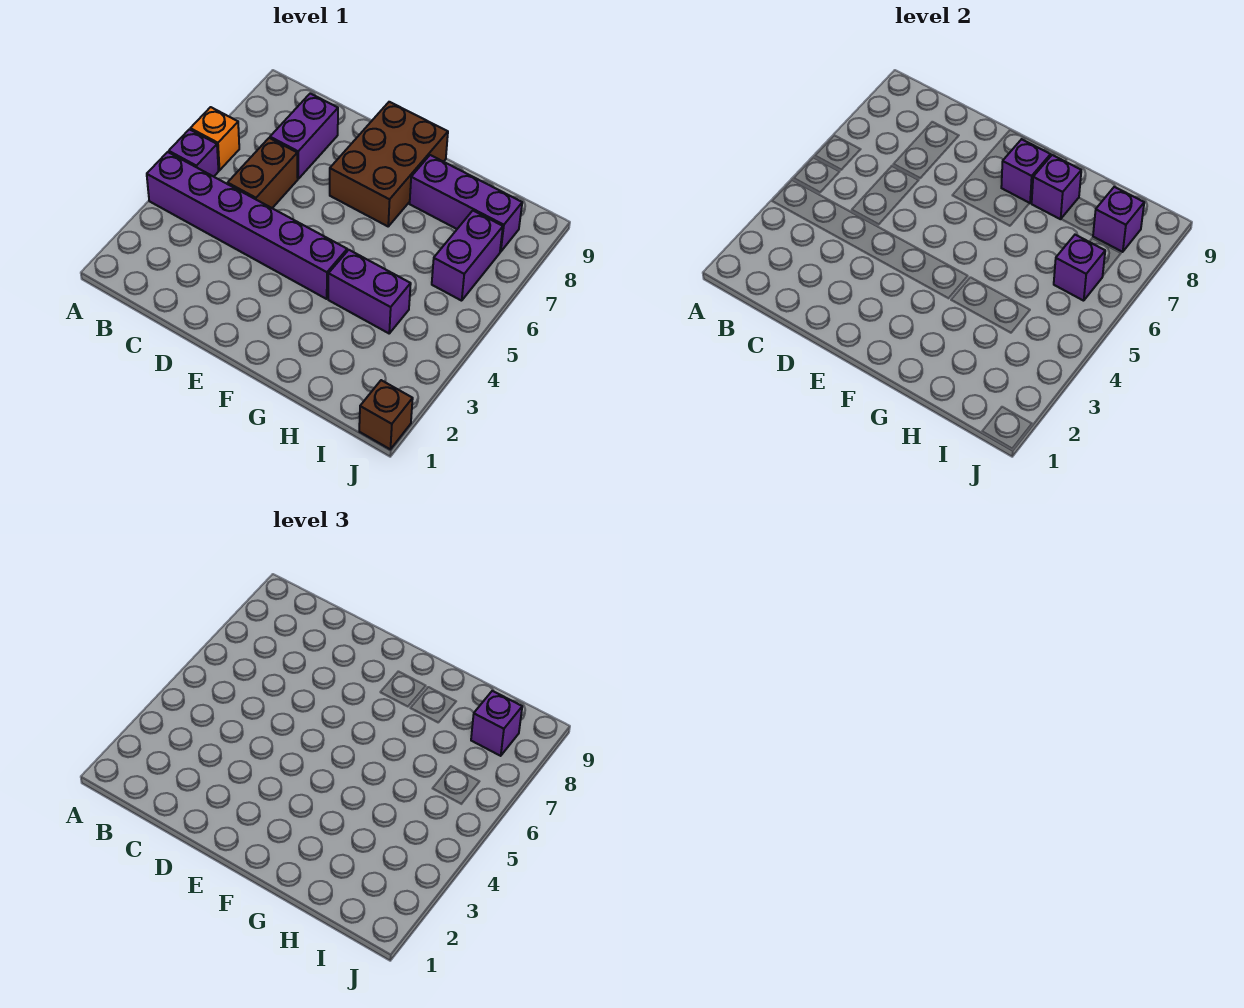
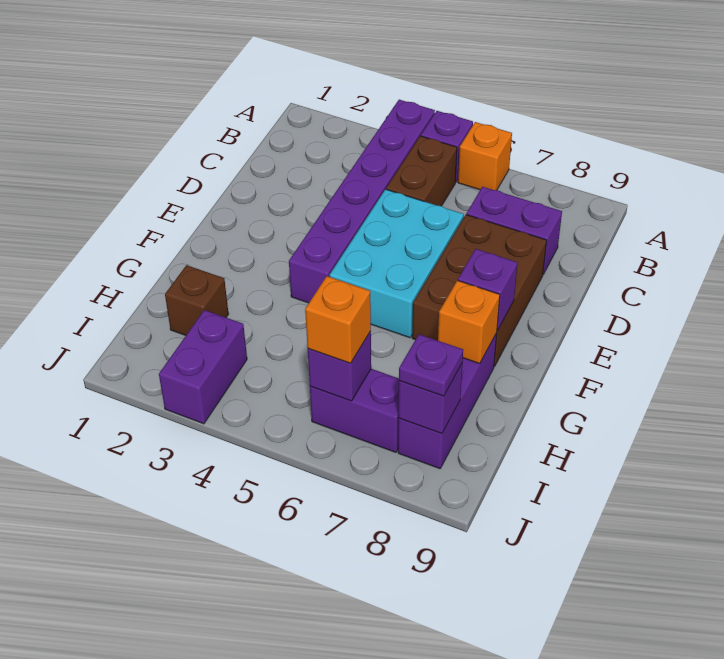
brown brick C5:C6 level 1 -> brown brick B5:C5 level 1
none -> cyan brick D5:F6 level 1
brown brick E7:F9 level 1 -> brown brick D7:F8 level 1
purple brick G4:H4 level 1 -> purple brick I3:J3 level 1
purple brick G8 level 2 -> orange brick G8 level 2
none -> orange brick I6 level 3
purple brick I8 level 3 -> purple plate I8 level 3
brown brick J1 level 1 -> brown brick H2 level 1

